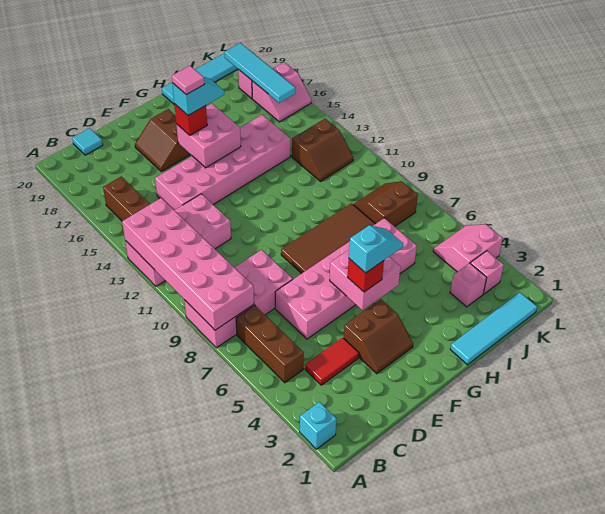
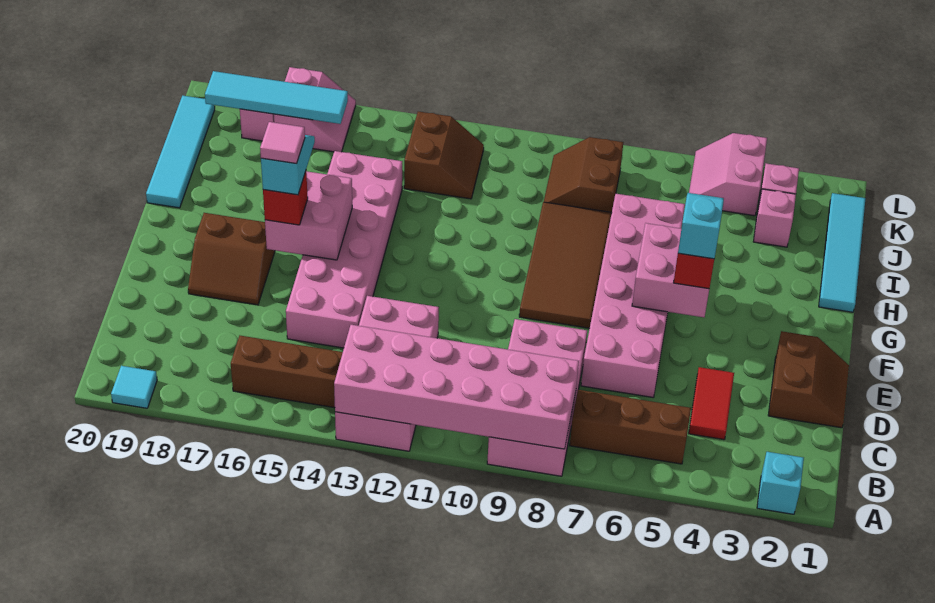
cyan tile C20 level 1 -> cyan tile A19 level 1
brown slope E3:F4 level 1 top 4 -> brown slope D1:E2 level 1 top 2

